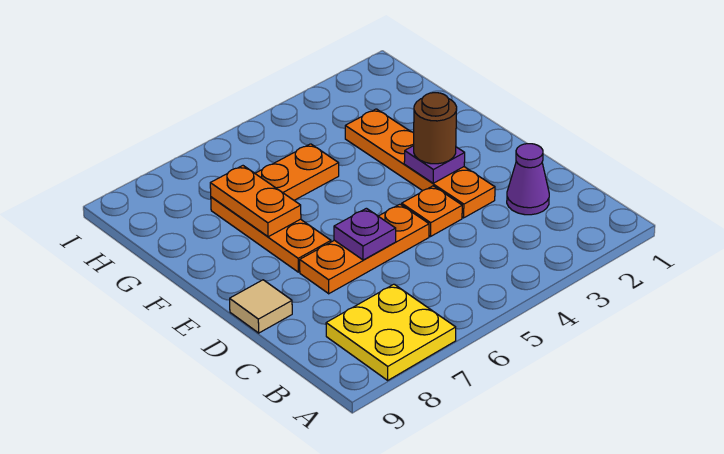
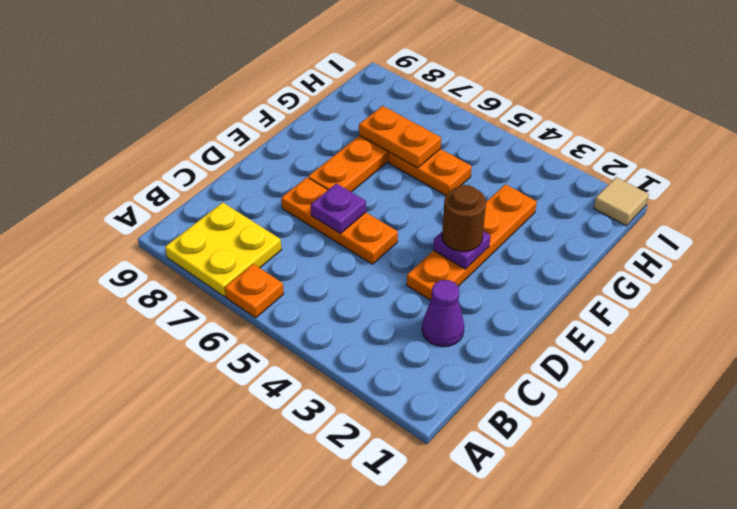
orange plate D4 level 1 -> orange plate A6 level 1
tan tile D9 level 1 -> tan tile I1 level 1
orange plate F7:G7 level 2 -> orange plate G6:G7 level 2

